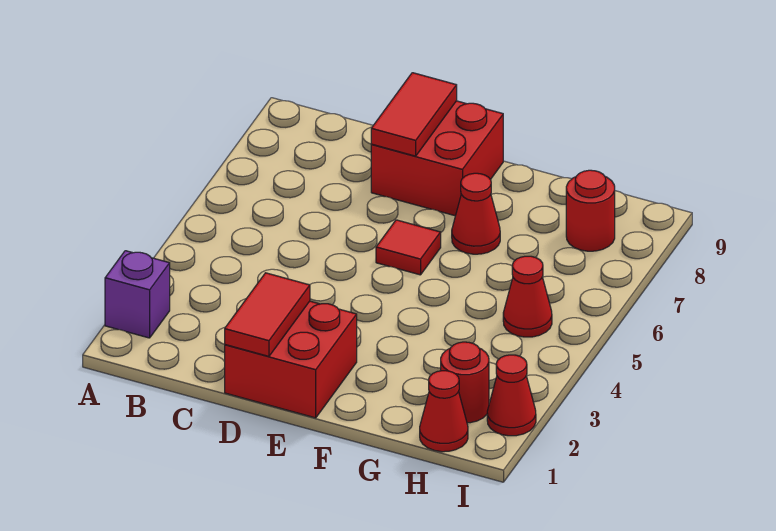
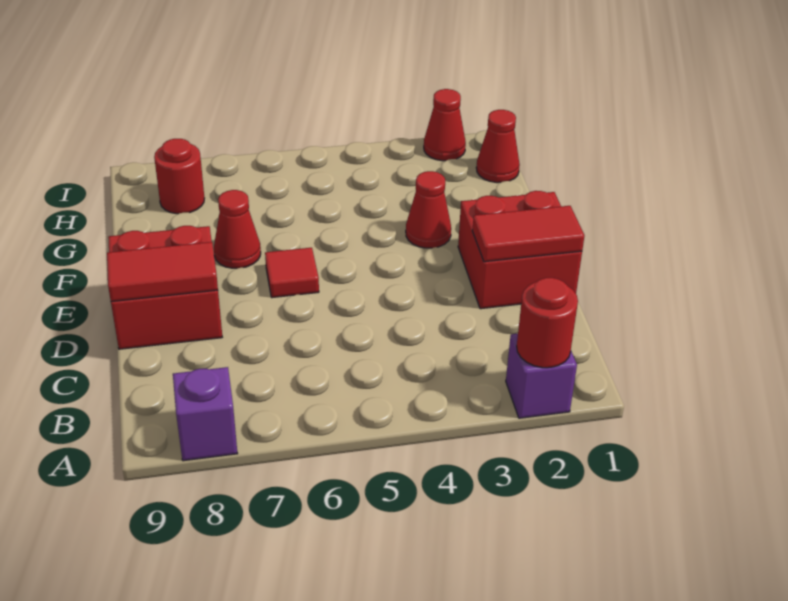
none -> purple brick A8 level 1
red round brick H2 level 1 -> red round brick A2 level 2
red cone H5 level 1 -> red cone F3 level 1

